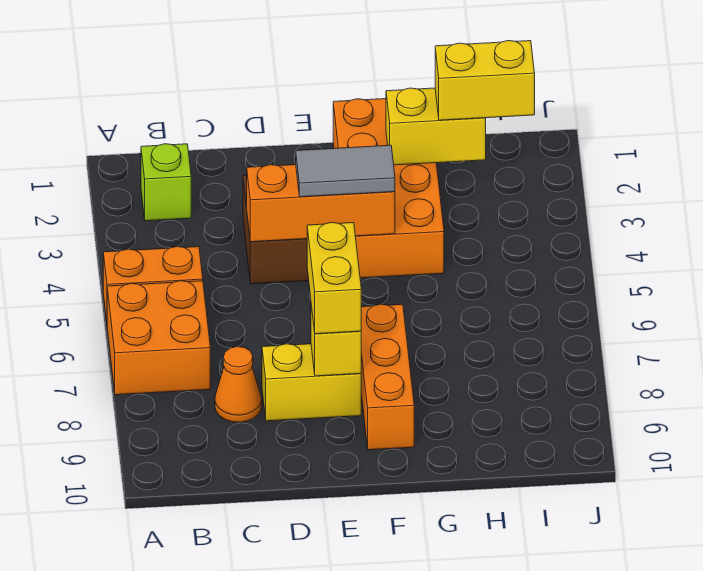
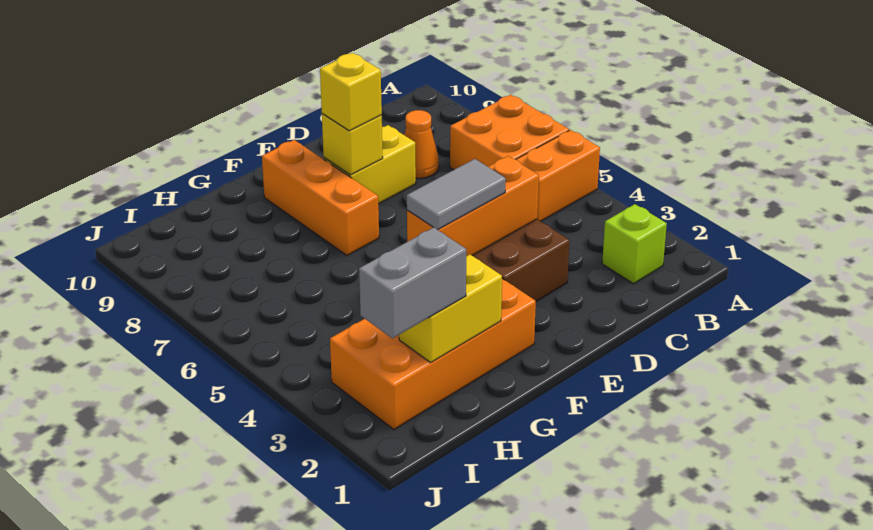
yellow brick E7:E8 level 3 -> yellow brick E8 level 3
orange brick F1:G4 level 1 -> orange brick F2:I3 level 1
yellow brick H2:I2 level 3 -> grey brick H2:I2 level 3

